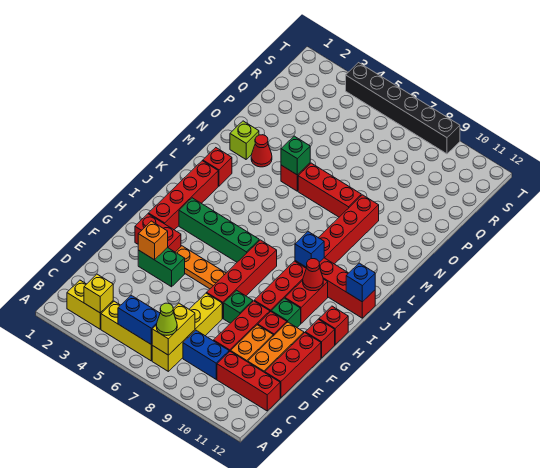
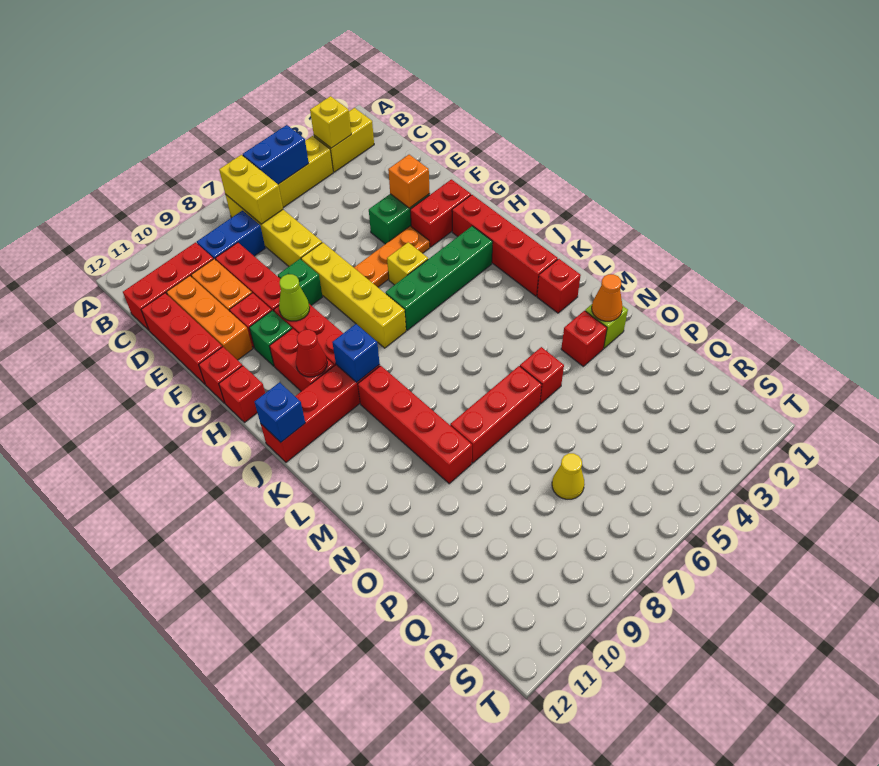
lime cone B7 level 3 -> lime cone G9 level 2
red brick F7:I7 level 1 -> yellow brick F7:I7 level 1
none -> yellow brick H5 level 1
none -> orange cone N2 level 2
red cone N3 level 1 -> red brick N3 level 1
green brick N5 level 2 -> none
none -> yellow cone Q7 level 1
black brick T4:T9 level 1 -> none

